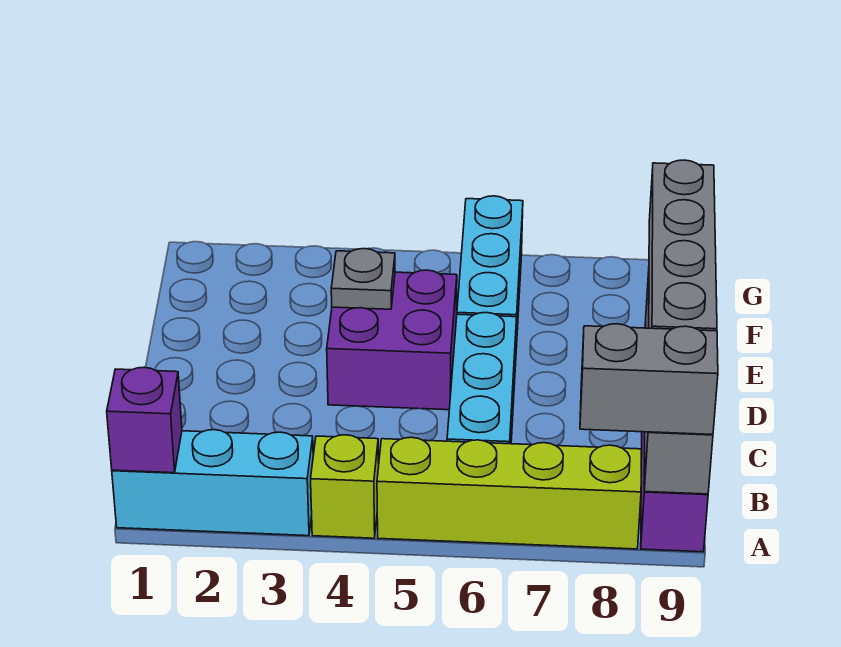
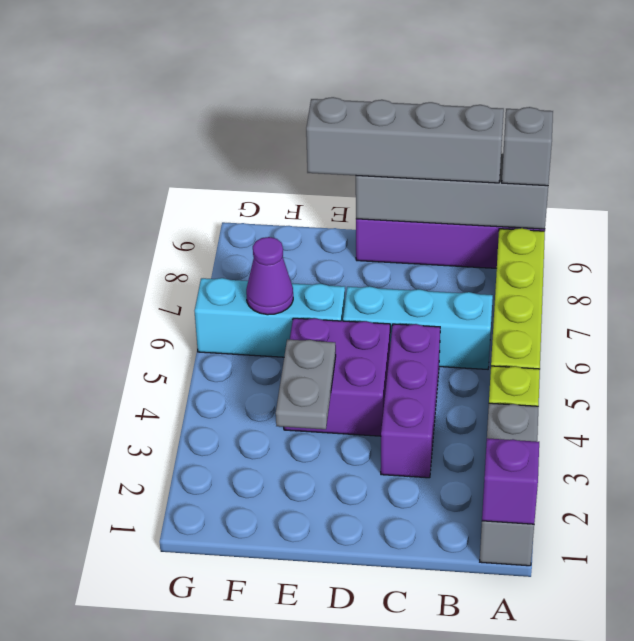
cyan brick A1:A3 level 1 -> grey brick A1:A3 level 1
grey brick A8:A9 level 3 -> grey brick A9 level 3
none -> purple brick C3:C5 level 1
grey plate E4 level 2 -> grey plate E3:E4 level 2
none -> purple cone F6 level 2

